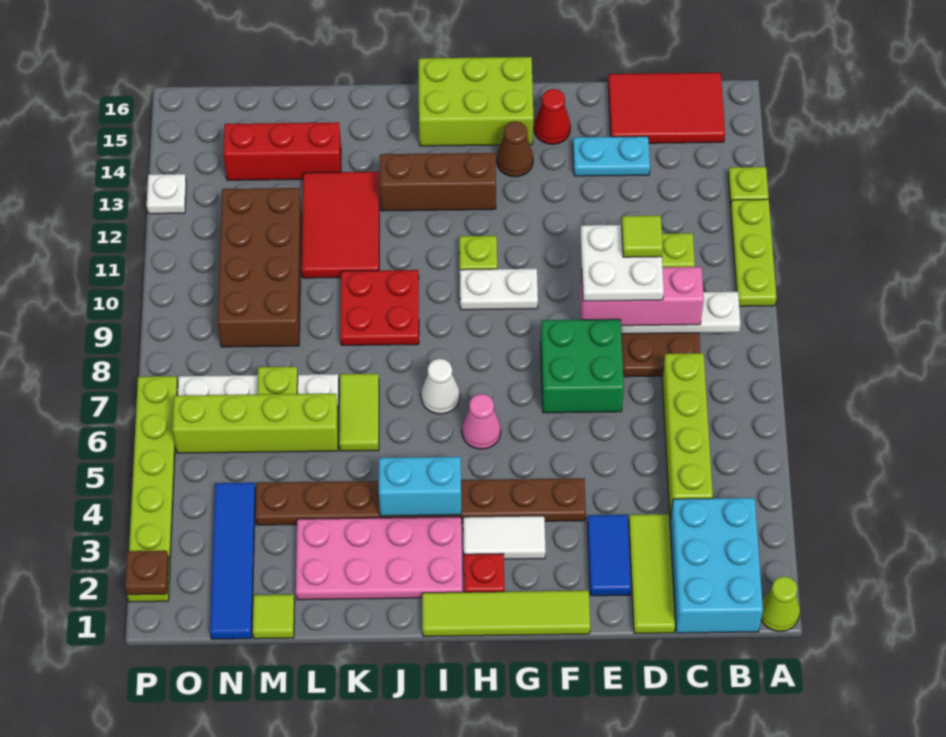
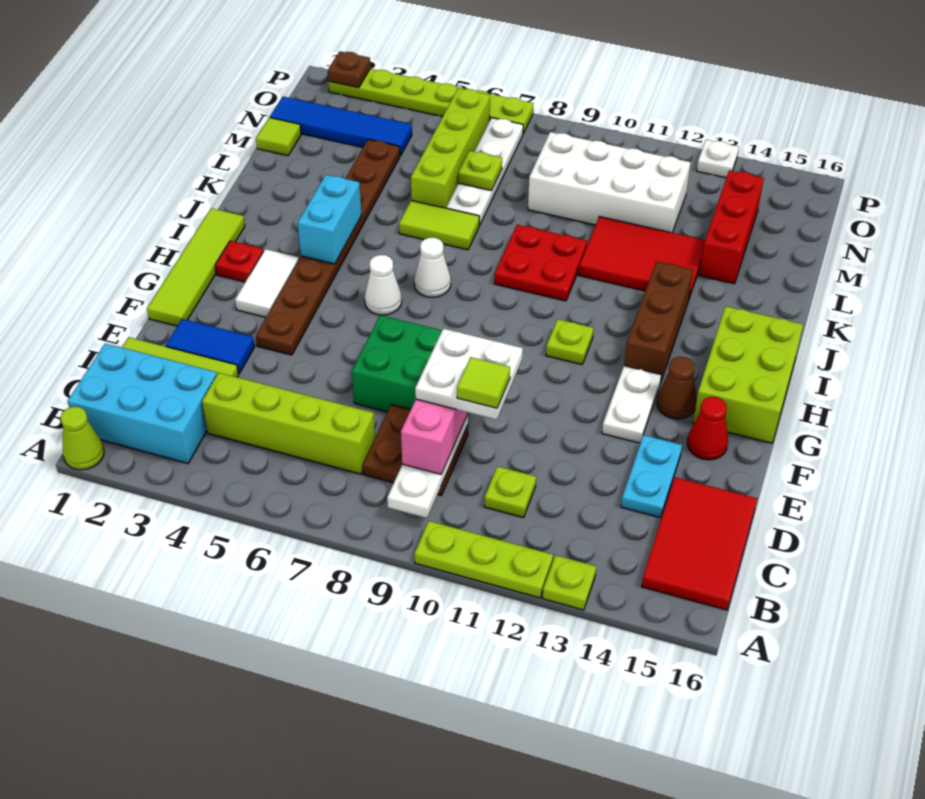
white plate G10:H10 level 1 -> white plate F13:G13 level 1
pink cone H6 level 1 -> white cone H6 level 1
pink plate I2:L3 level 1 -> none
brown brick M9:N12 level 1 -> white brick M9:N12 level 1

